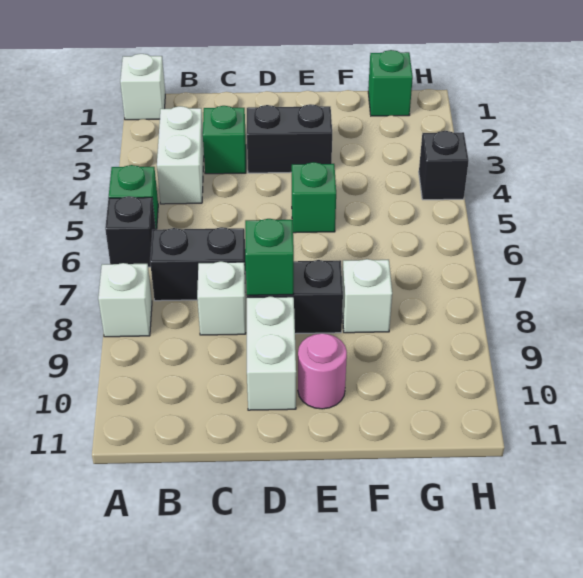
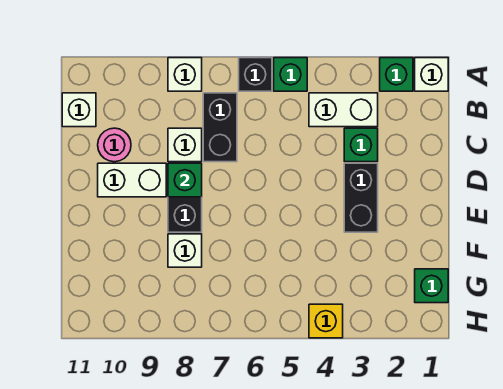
none -> white brick B11 level 1
green brick E5 level 1 -> green brick A2 level 1
pink round brick E10 level 1 -> pink round brick C10 level 1
black brick H4 level 1 -> yellow brick H4 level 1

